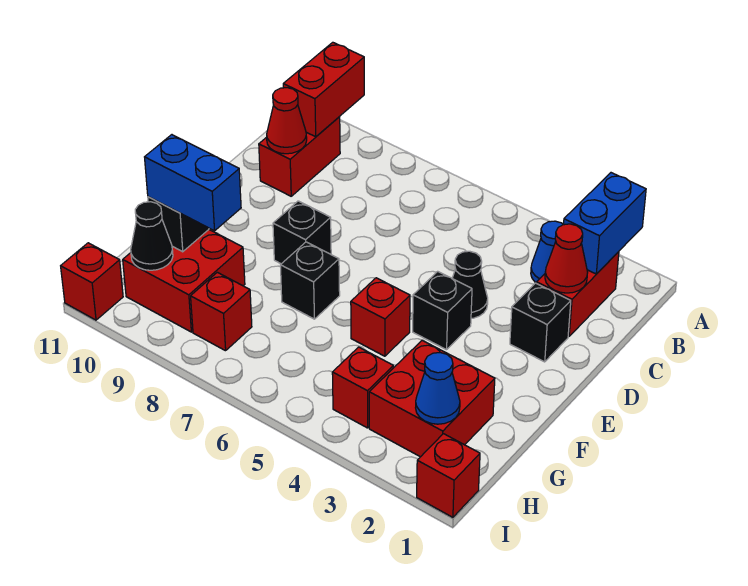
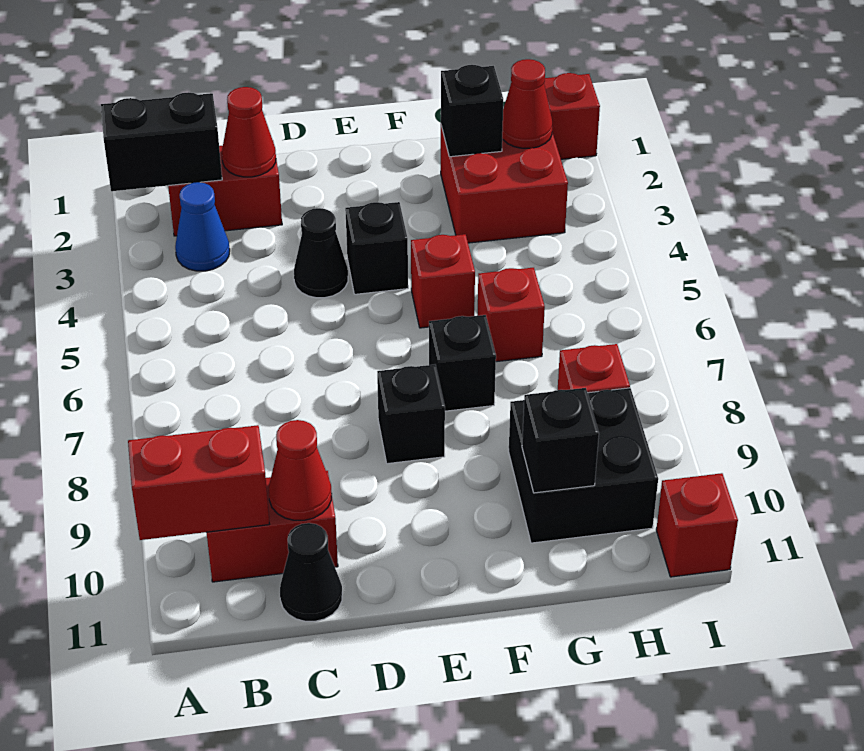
blue brick A2:B2 level 2 -> black brick A2:B2 level 2
black brick D2 level 1 -> black brick G2 level 2
red brick G9:H10 level 1 -> black brick G9:H10 level 1
blue brick G9:G10 level 3 -> none
blue cone H2 level 2 -> red cone H2 level 2
red brick H4 level 1 -> red brick G6 level 1
black cone H10 level 2 -> black cone C11 level 1

